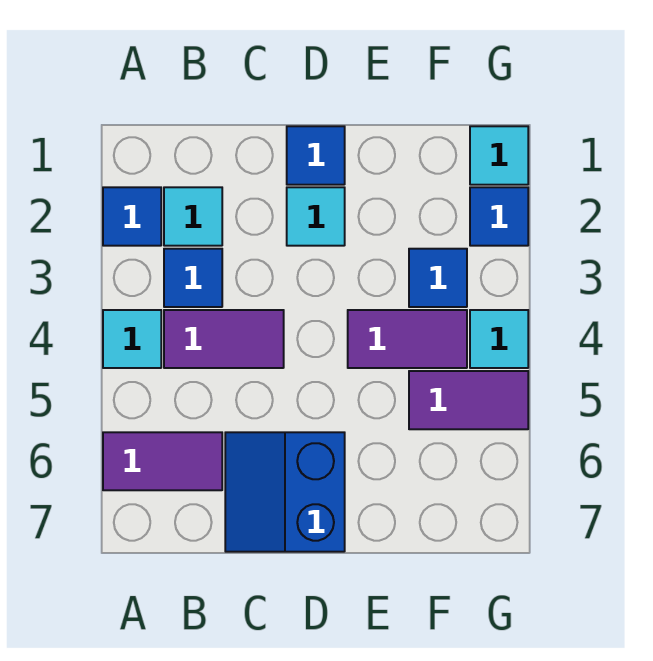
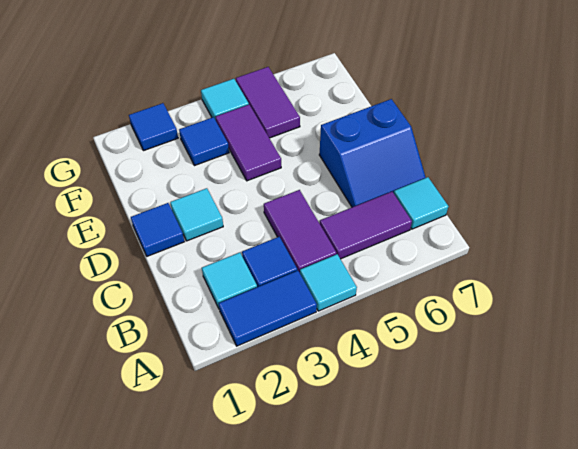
blue tile A2 level 1 -> blue tile A2:A3 level 1
purple tile A6:B6 level 1 -> purple tile B5:B6 level 1
cyan tile G1 level 1 -> cyan tile B7 level 1

